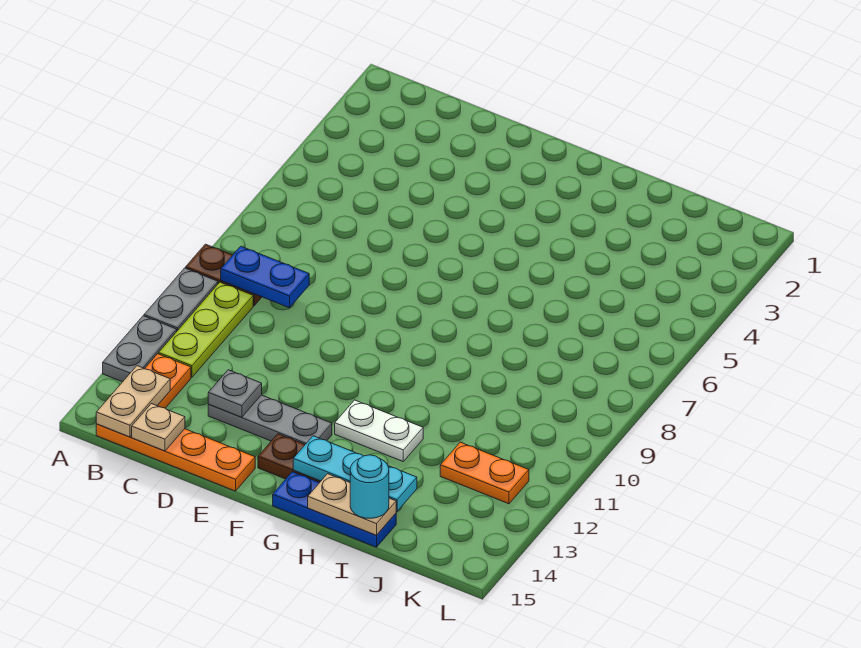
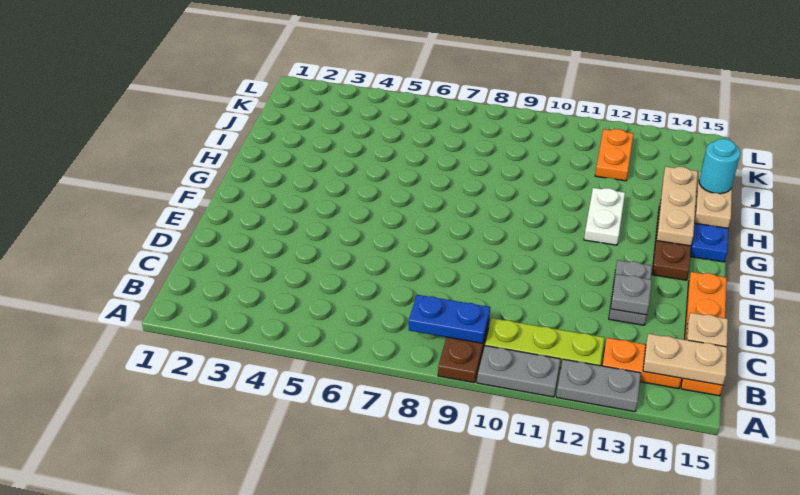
blue plate B9:C9 level 2 -> blue plate B8:B9 level 2
grey plate D13:F13 level 1 -> grey plate D13:E13 level 1
cyan plate G14:I14 level 2 -> tan plate G14:I14 level 2

